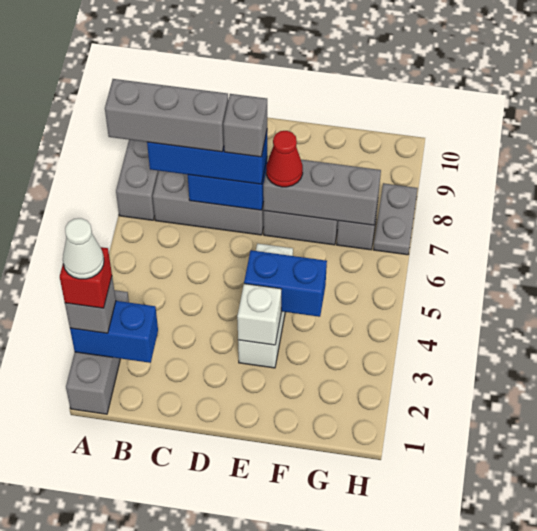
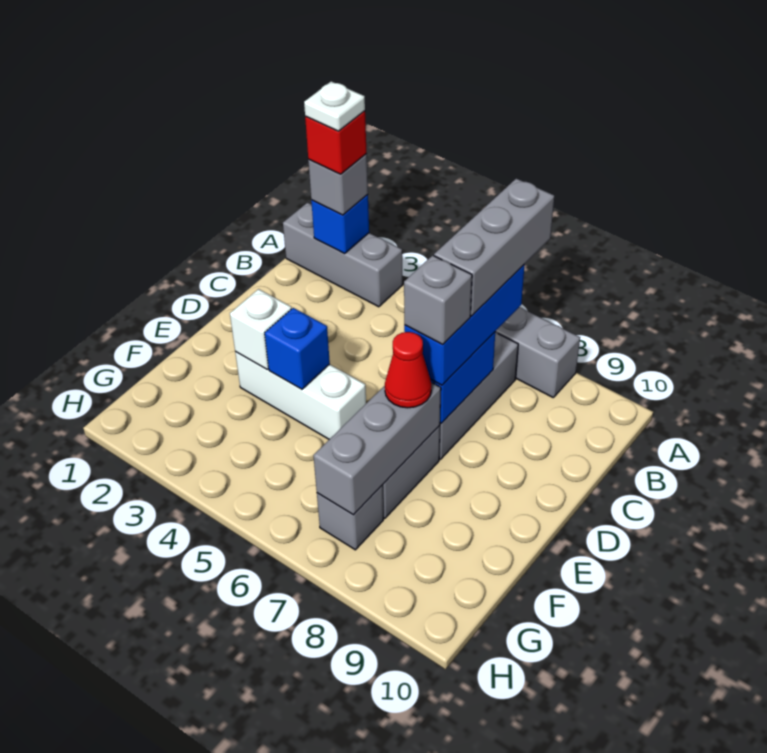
blue brick A2:B2 level 2 -> blue brick A2 level 2
white cone A2 level 5 -> white plate A2 level 5
blue brick E4:F4 level 2 -> blue brick E4 level 2
grey plate H7:H8 level 1 -> none

